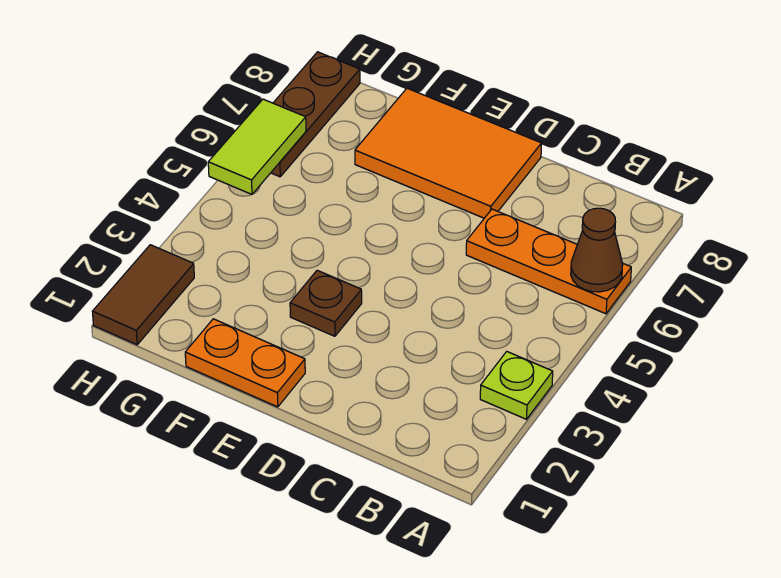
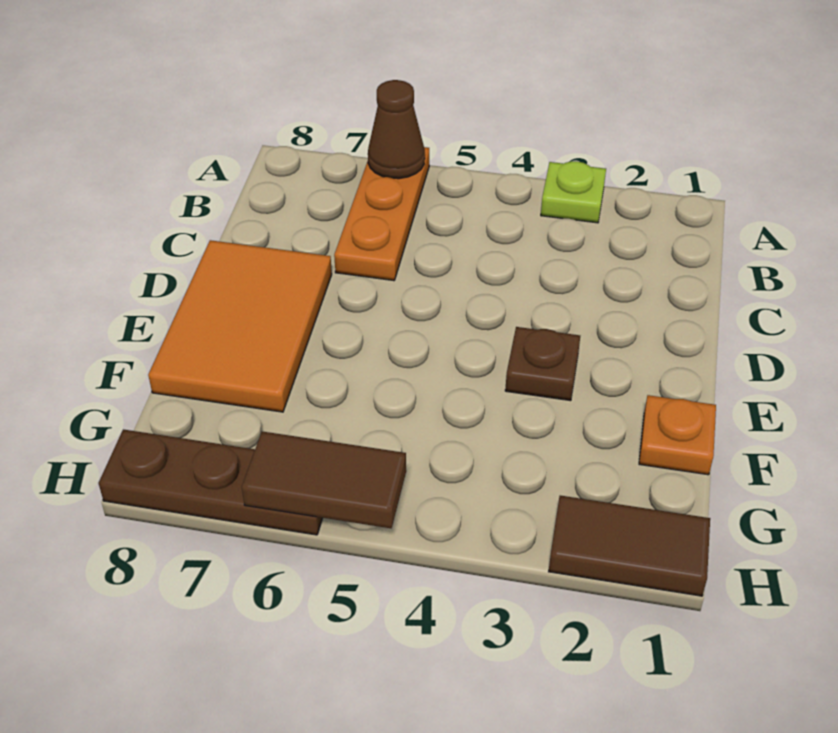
orange plate E1:F1 level 1 -> orange plate F1 level 1
lime tile H5:H6 level 2 -> brown tile H5:H6 level 2

